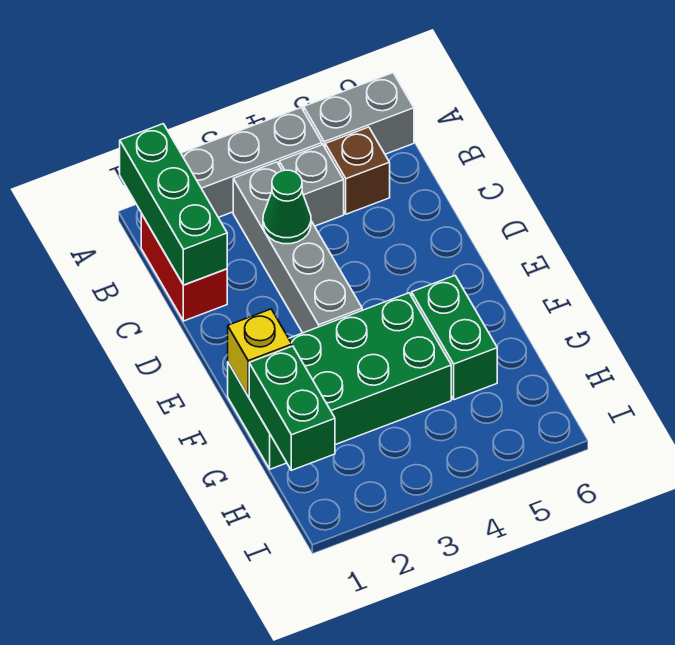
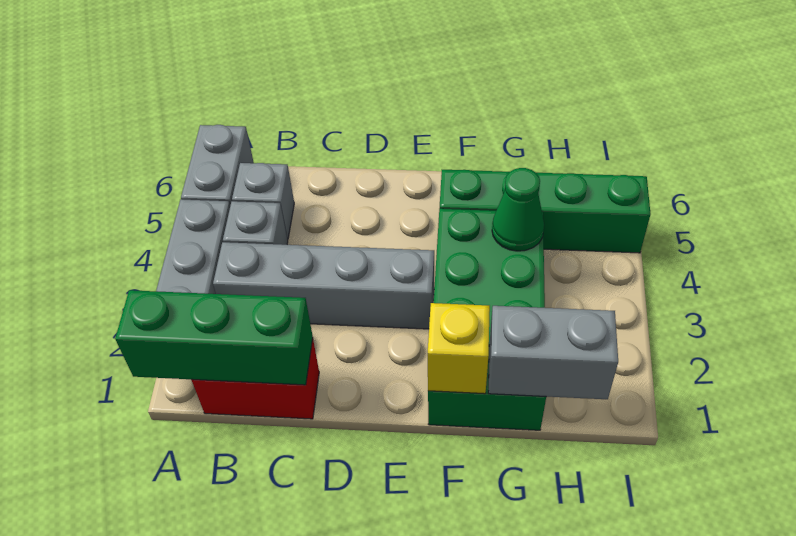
brown brick B5 level 1 -> grey brick B5 level 1
green cone C3 level 2 -> green cone G4 level 2
green brick F5:G5 level 1 -> green brick F5:I5 level 1
green brick G1:H1 level 2 -> grey brick G1:H1 level 2

